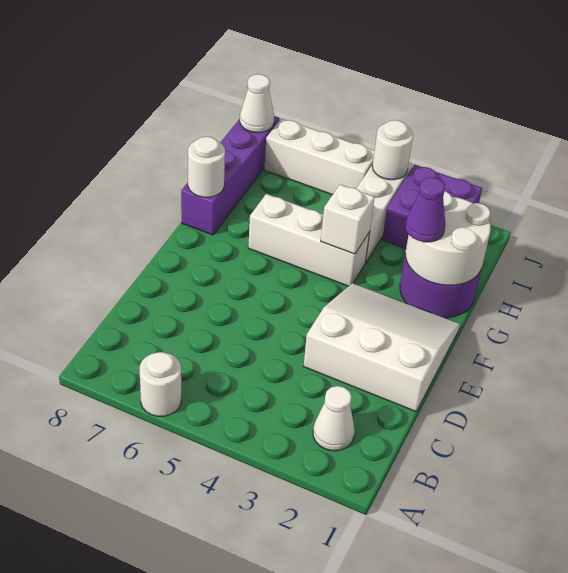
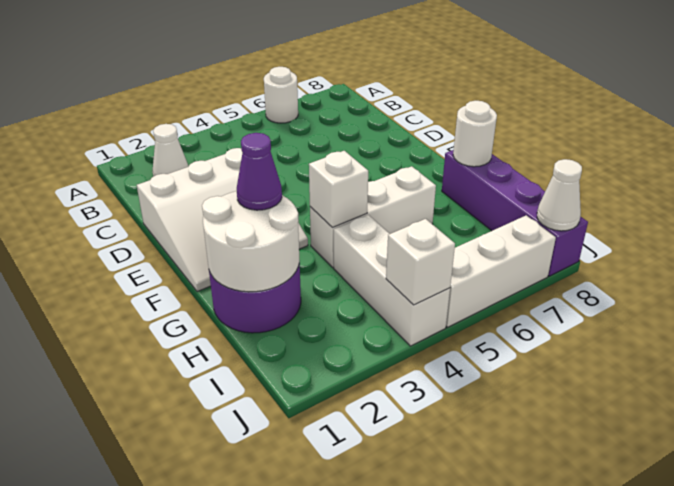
purple brick I2:J3 level 1 -> none
white round brick J4 level 2 -> white brick J4 level 2

